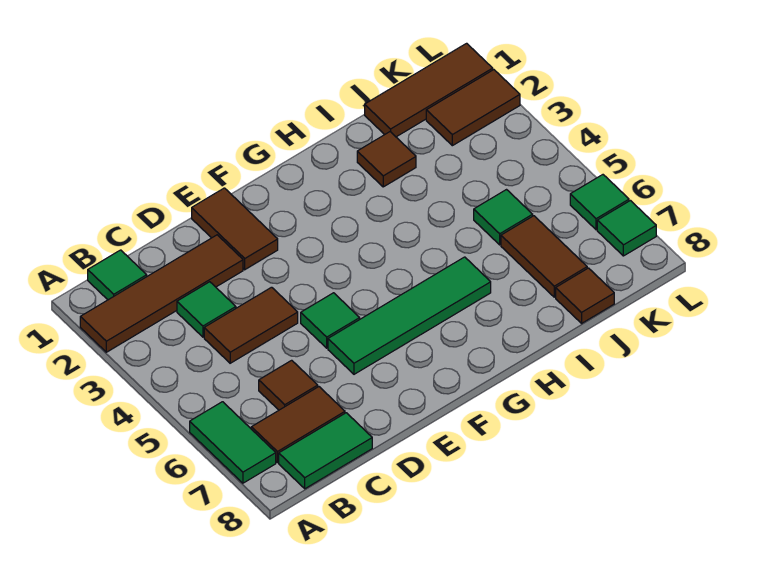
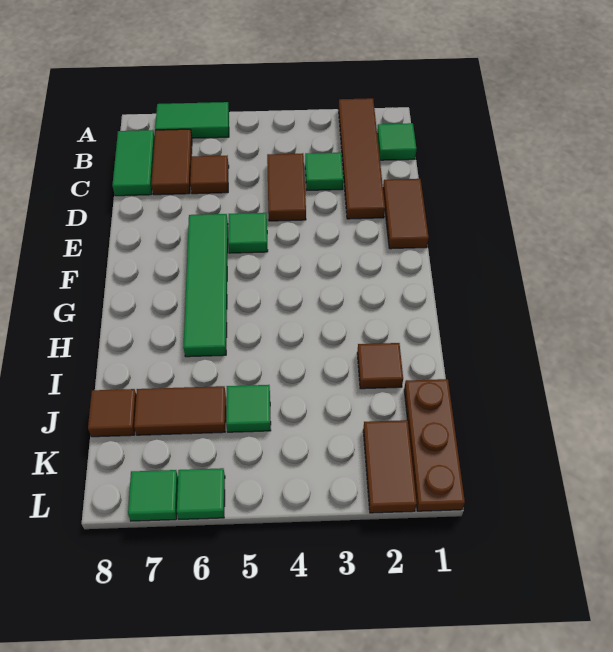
brown tile E1:E2 level 1 -> brown tile D1:E1 level 1
brown tile J1:L1 level 1 -> brown plate J1:L1 level 1

